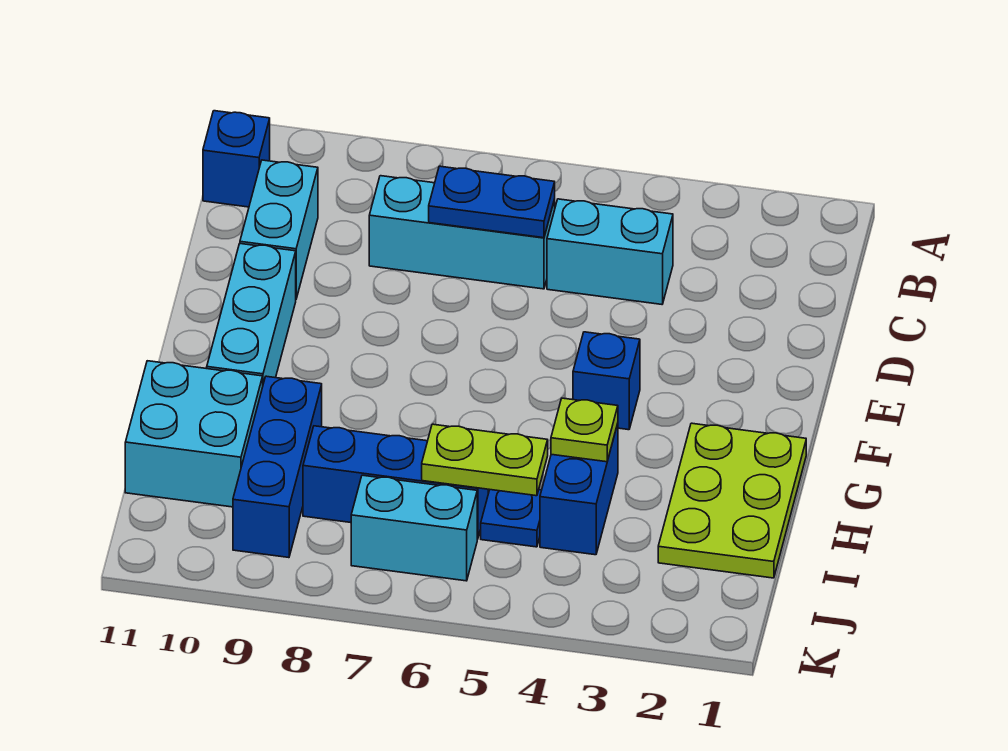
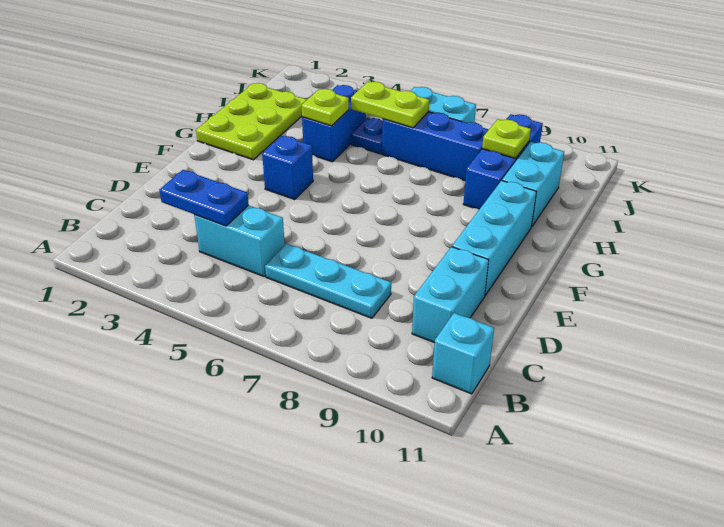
blue brick B11 level 1 -> cyan brick B11 level 1
cyan brick C6:C8 level 1 -> cyan plate C6:C8 level 1
blue plate C6:C7 level 2 -> blue plate C3:C4 level 2
cyan brick H10:I11 level 1 -> cyan brick H10:I10 level 1
none -> lime plate I9 level 2

